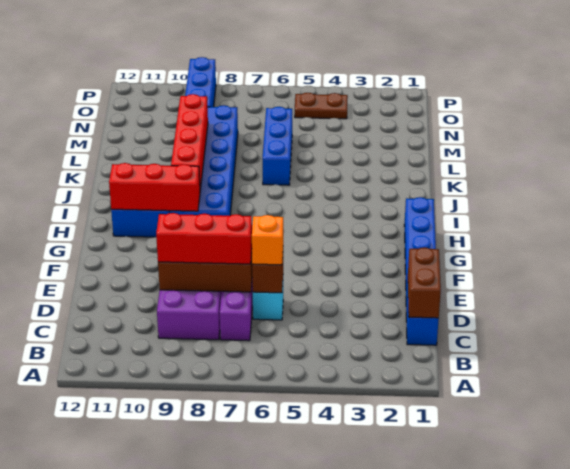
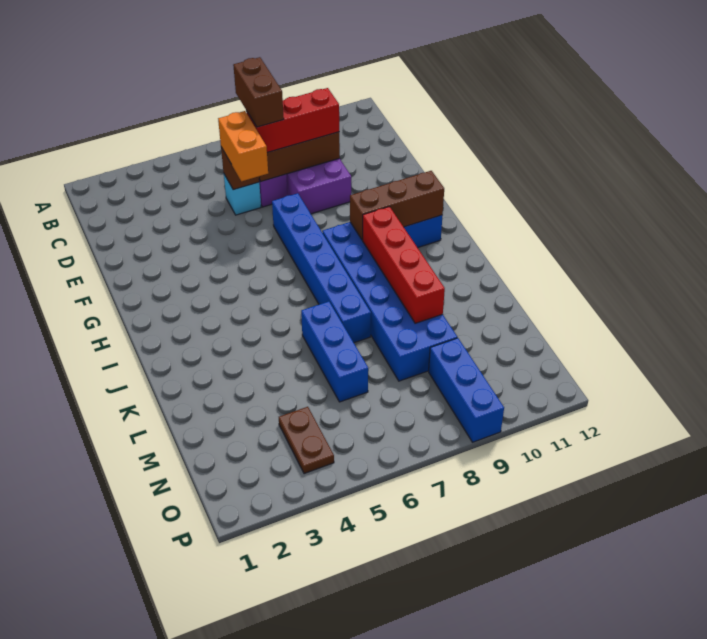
blue brick C1:H1 level 1 -> blue brick F7:K7 level 1
brown brick C1:D1 level 2 -> brown brick C7:D7 level 4
orange brick D6 level 3 -> orange brick D6:E6 level 3
red brick H9:H11 level 2 -> brown brick H9:H11 level 2
brown plate O4:O5 level 1 -> brown plate N4:O4 level 1

